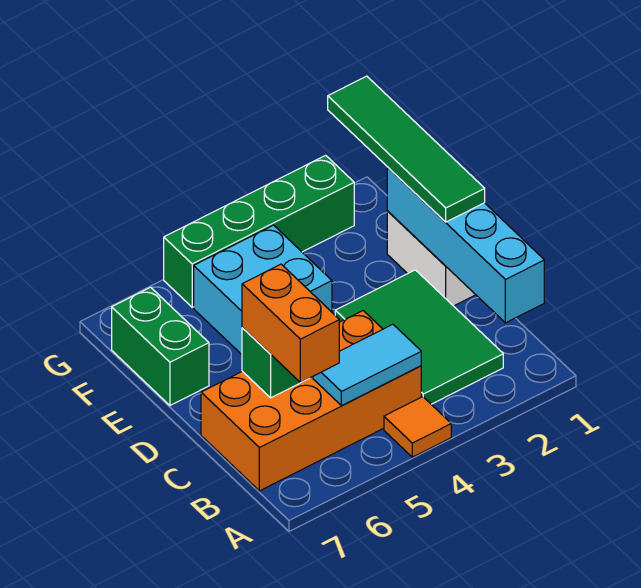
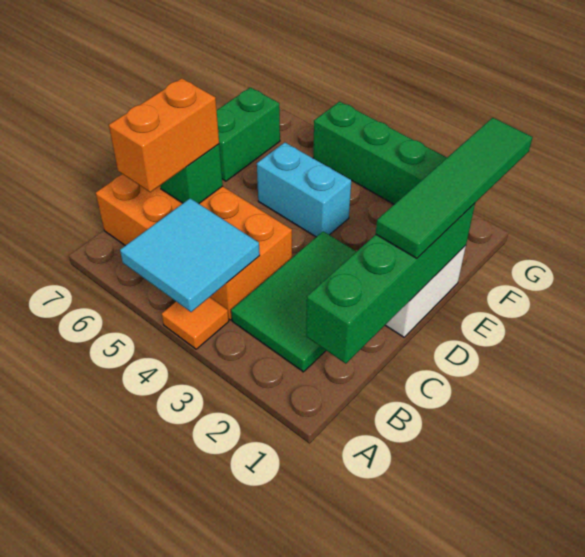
cyan brick B1:E1 level 2 -> green brick B1:E1 level 2
cyan tile B4:B5 level 2 -> cyan tile A4:B5 level 2
cyan brick E4:F5 level 1 -> cyan brick E4:E5 level 1

